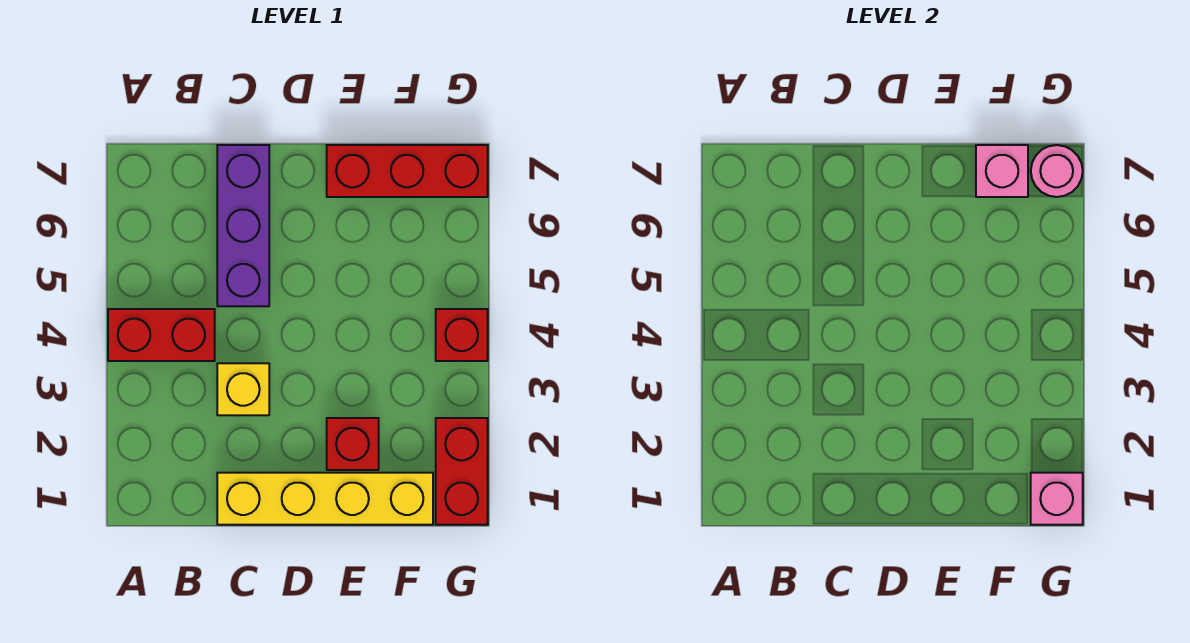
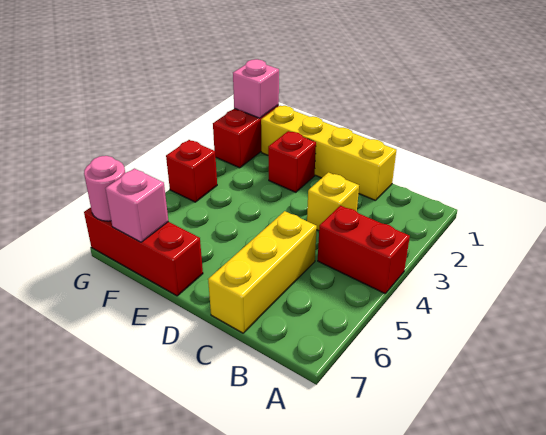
purple brick C5:C7 level 1 -> yellow brick C5:C7 level 1

